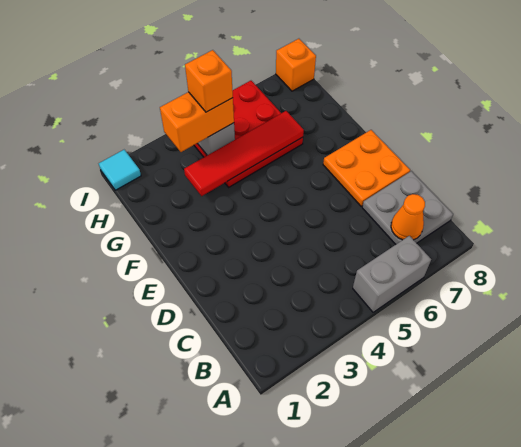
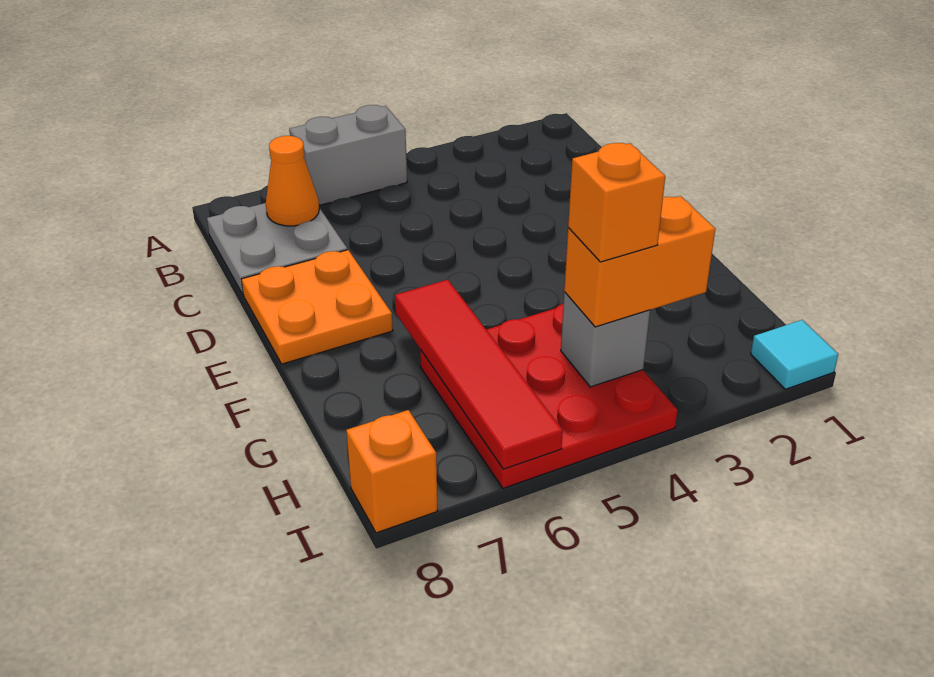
red tile G3:G6 level 2 -> red tile F6:I6 level 2

